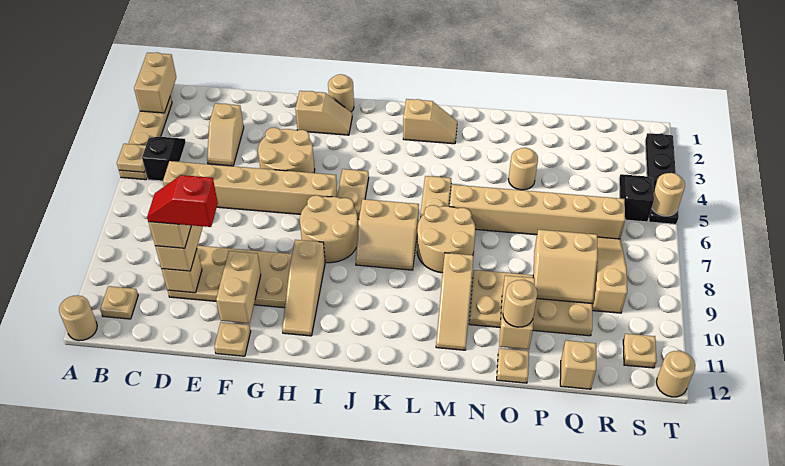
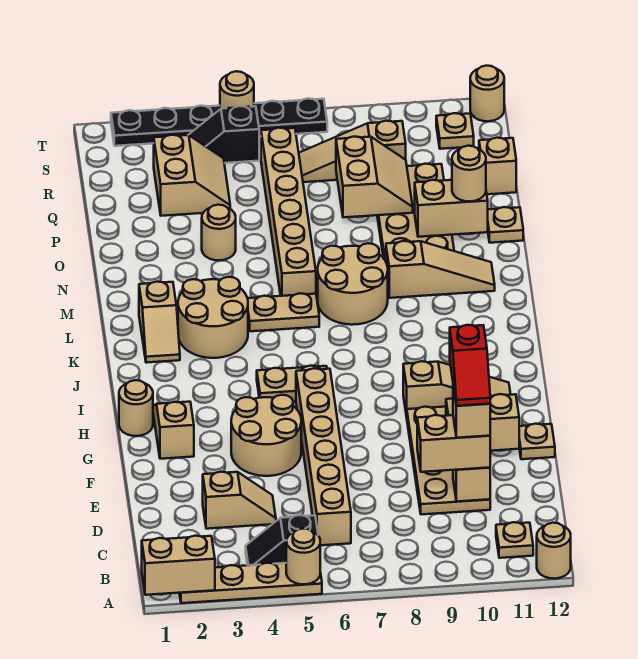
tan plate A5 level 2 -> tan round brick A5 level 2
tan round brick H7:I8 level 1 -> tan round brick K3:L4 level 1
tan slope J7:K8 level 1 top 7 -> tan slope Q3:R4 level 1 top 3
tan slope K2:L2 level 1 top K -> tan slope K2:L2 level 1 top L
black plate T2:T5 level 1 -> black plate T2:T7 level 1

